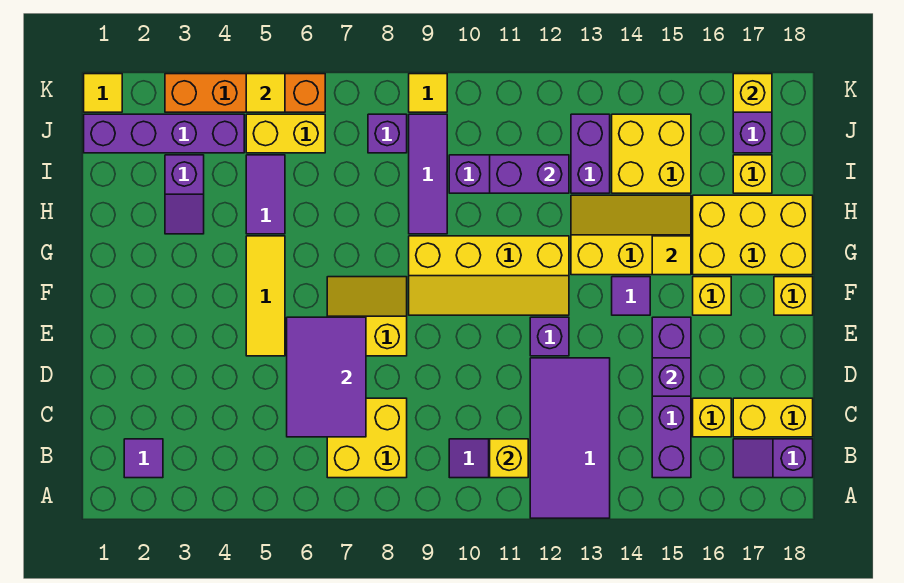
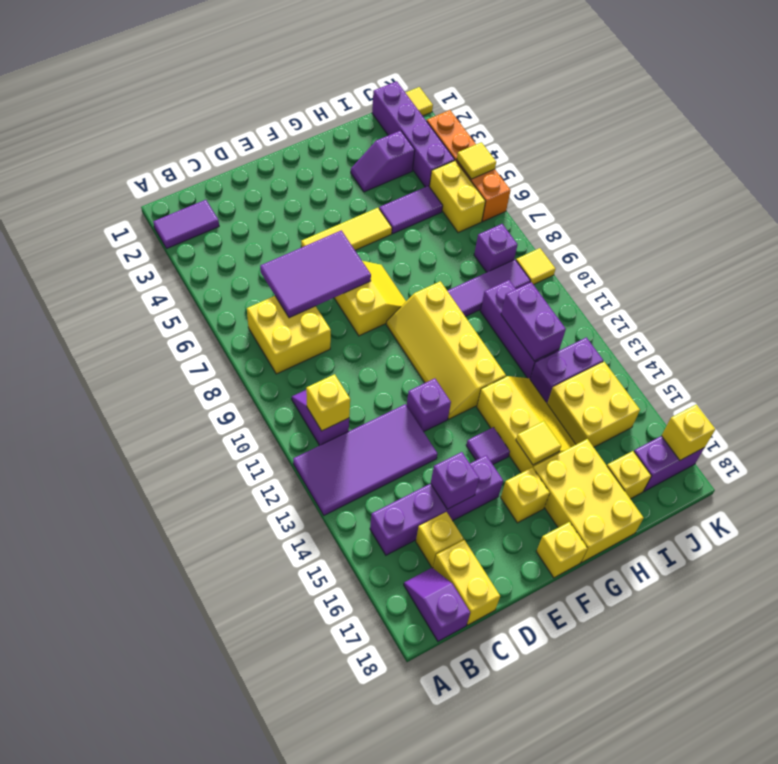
purple tile B2 level 1 -> purple tile A2:B2 level 1

